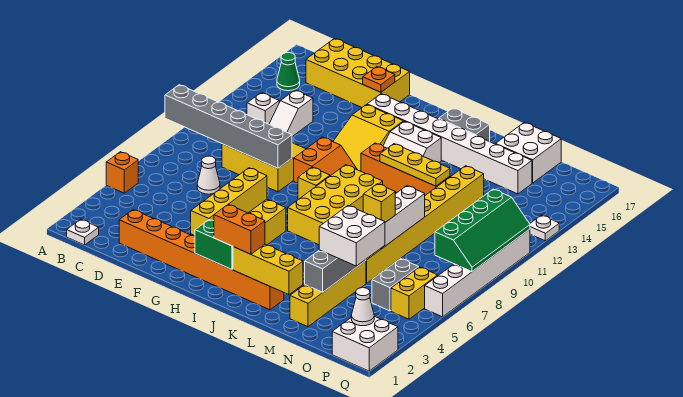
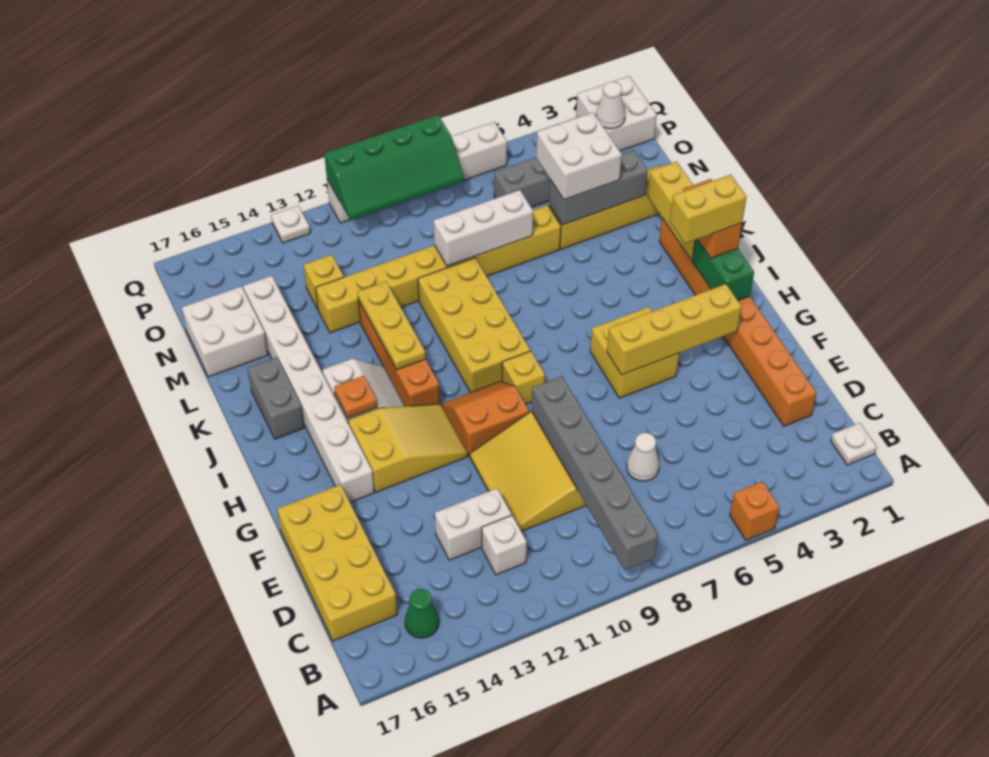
white slope D12:D13 level 1 top 13 -> white brick D12:D13 level 1
orange plate F16 level 2 -> orange plate I14 level 2
yellow brick I7:J10 level 1 -> yellow brick I9:L10 level 1
yellow brick M7 level 3 -> yellow brick N13 level 1
yellow brick P5:P6 level 1 -> yellow brick I2:I3 level 4
green slope P8:Q11 level 2 top P -> green slope P8:Q11 level 2 top Q

